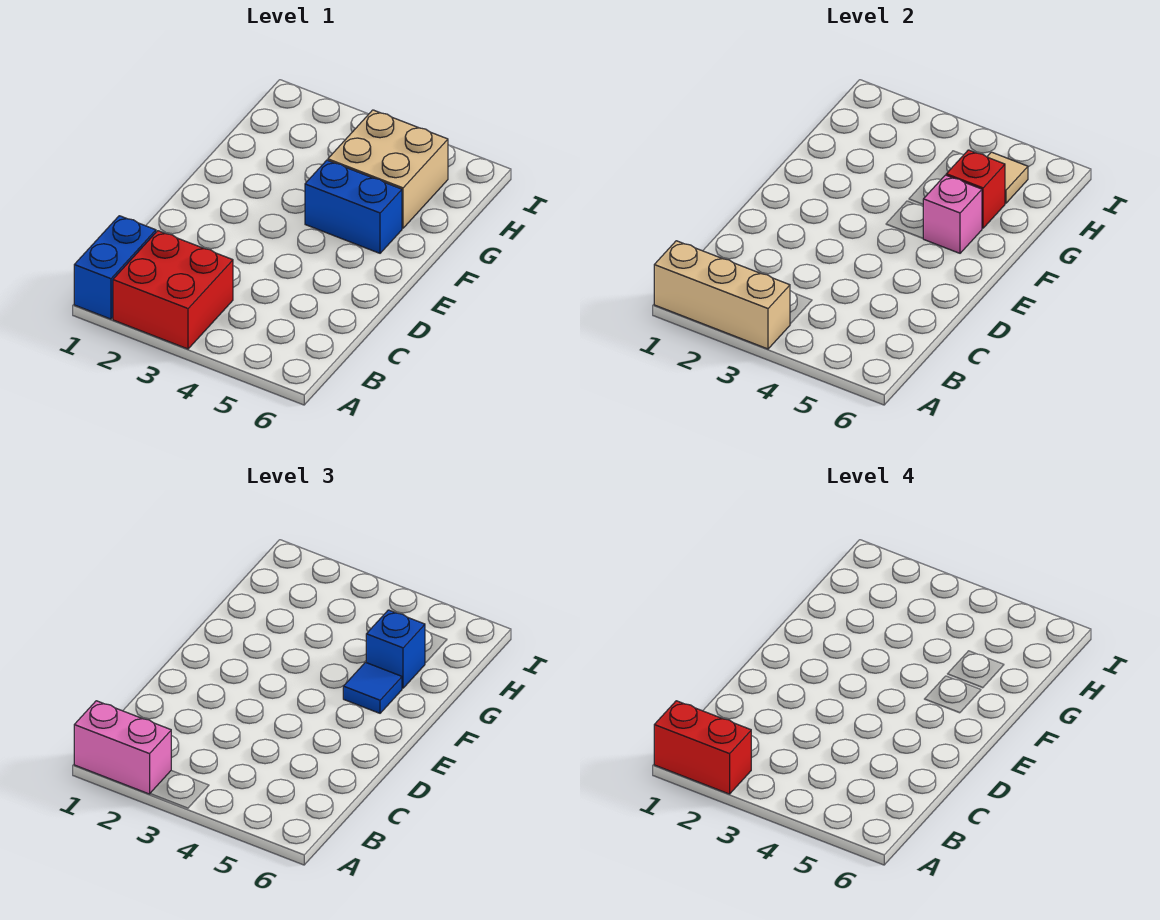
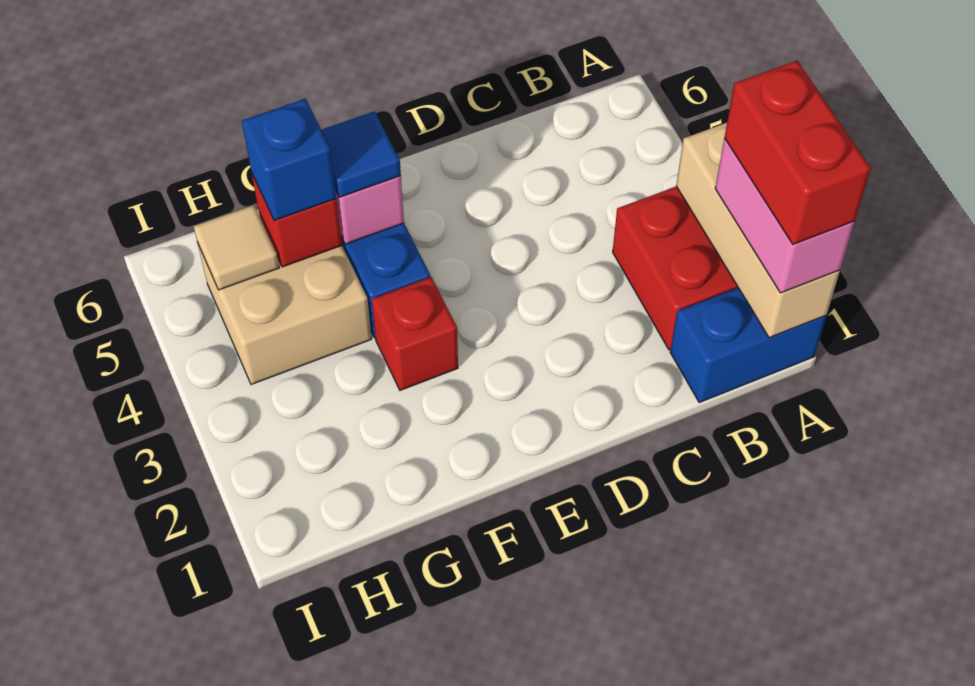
none -> red brick F3 level 1

